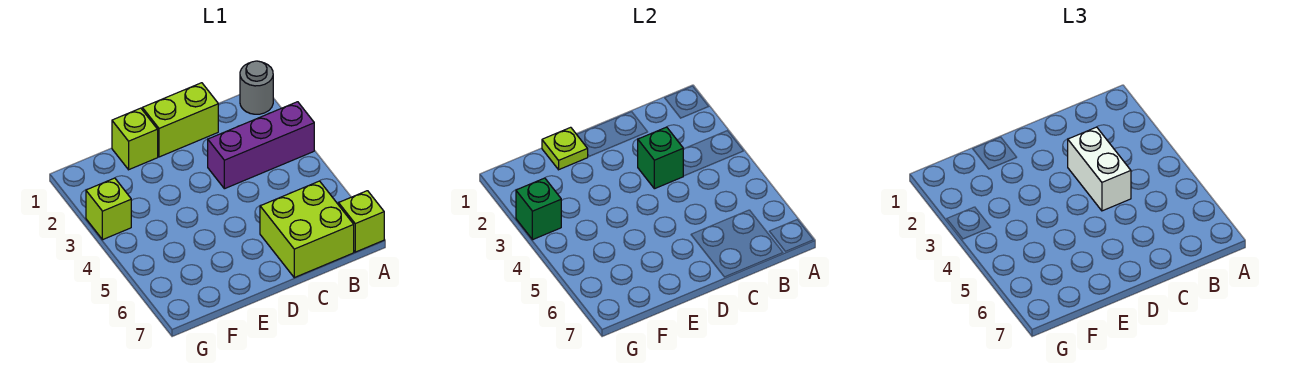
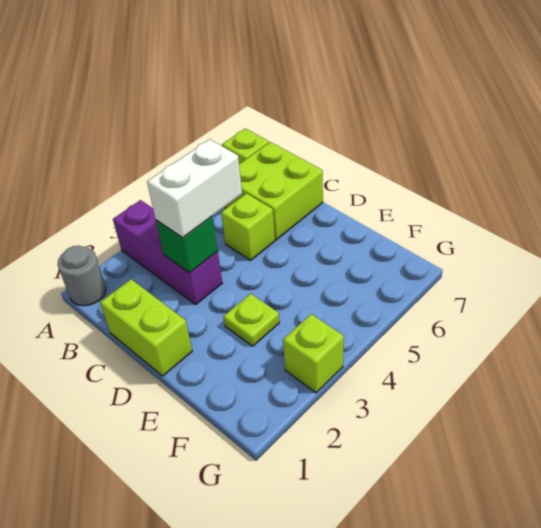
lime brick E1 level 1 -> lime brick C5 level 1
lime plate E1 level 2 -> lime plate E3 level 1
green brick G3 level 2 -> none

